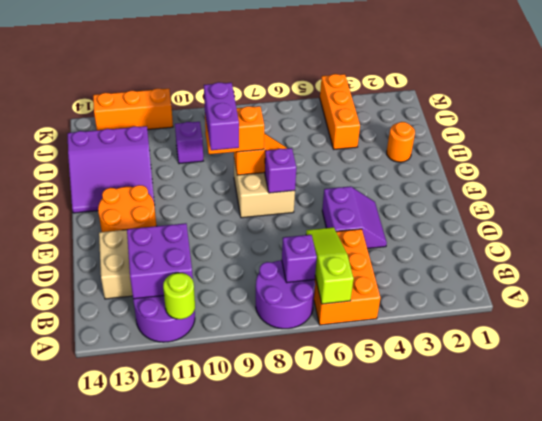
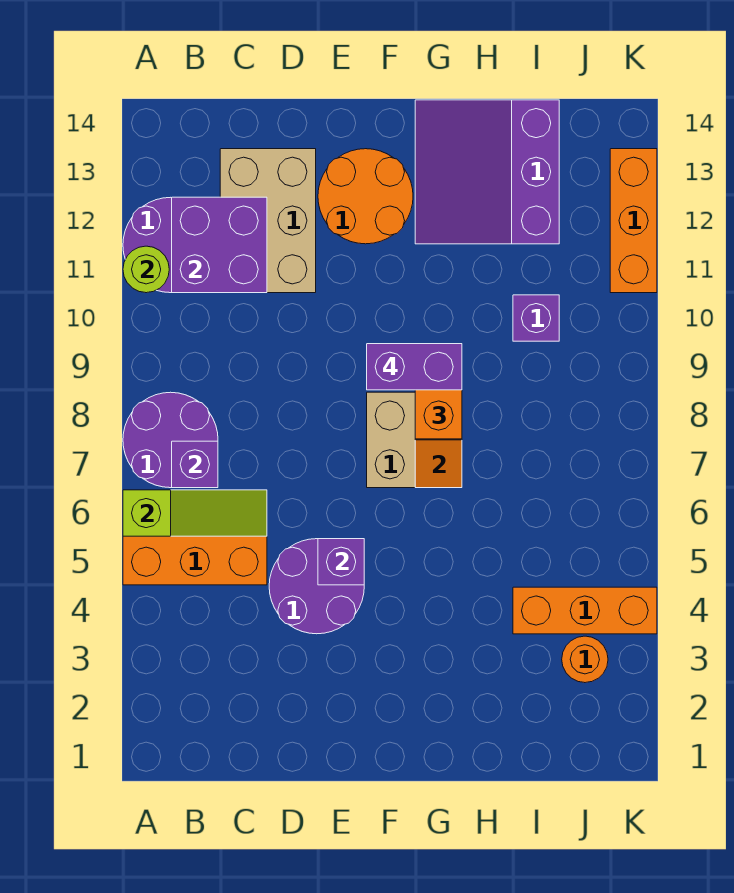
purple slope D4:E5 level 1 top 5 -> purple round brick D4:E5 level 1
purple brick F7 level 2 -> purple brick E5 level 2
orange round brick H2 level 1 -> orange round brick J3 level 1

